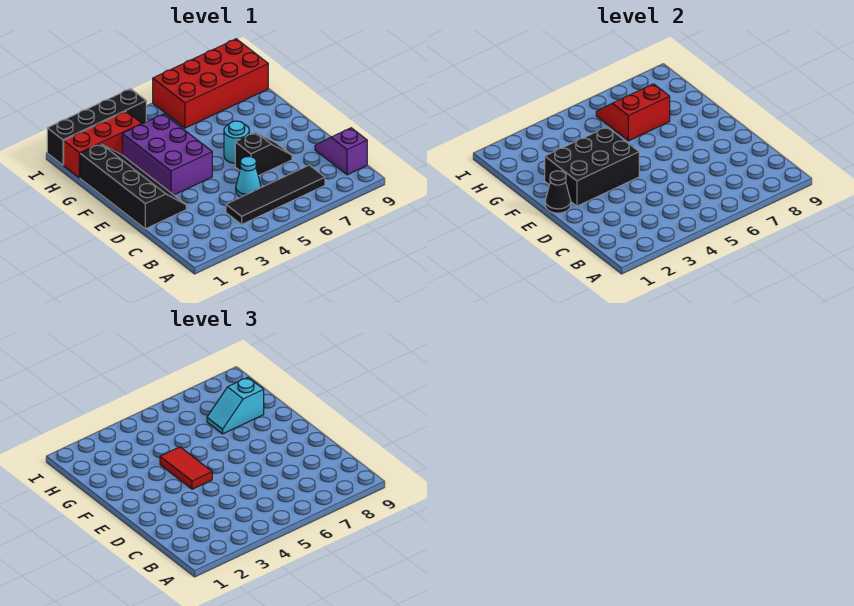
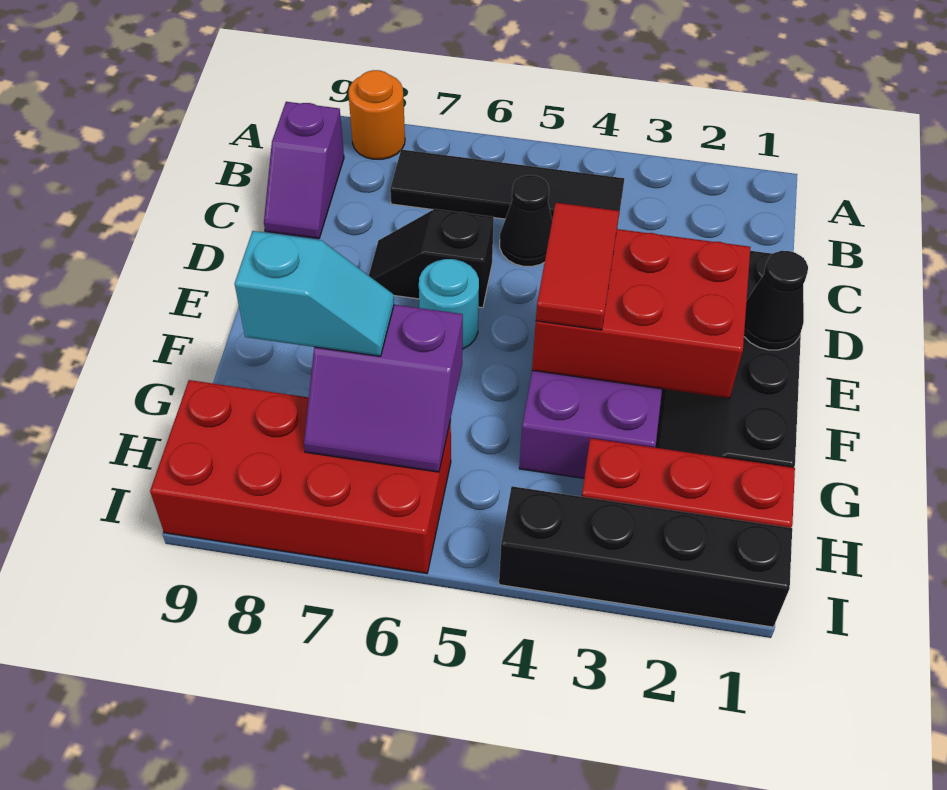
none -> orange round brick A8 level 1
cyan cone C5 level 1 -> black cone C5 level 1
black brick E2:F4 level 2 -> red brick E2:F4 level 2
red slope G6:H7 level 2 top G -> purple slope G6:H7 level 2 top G

